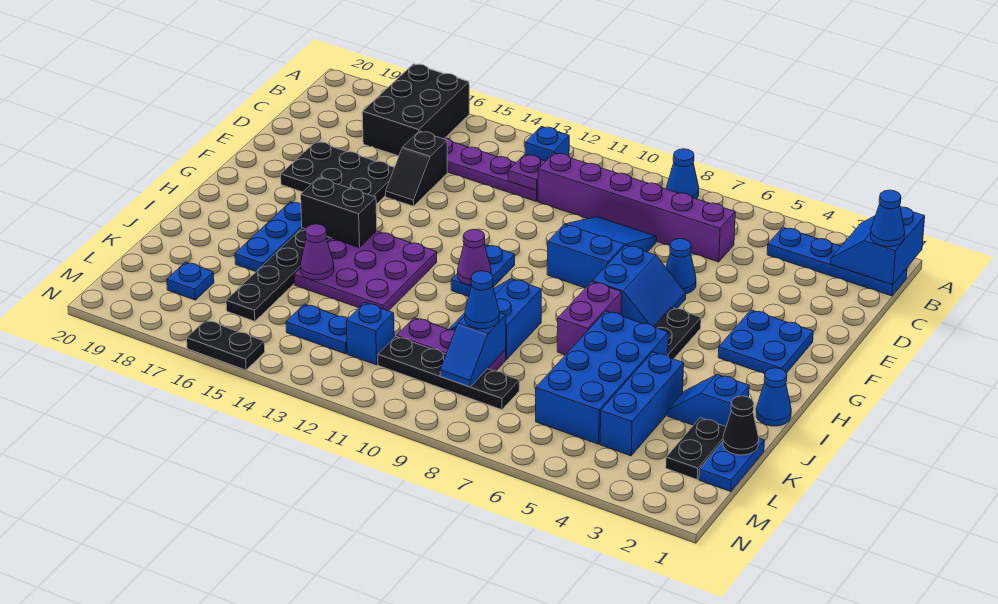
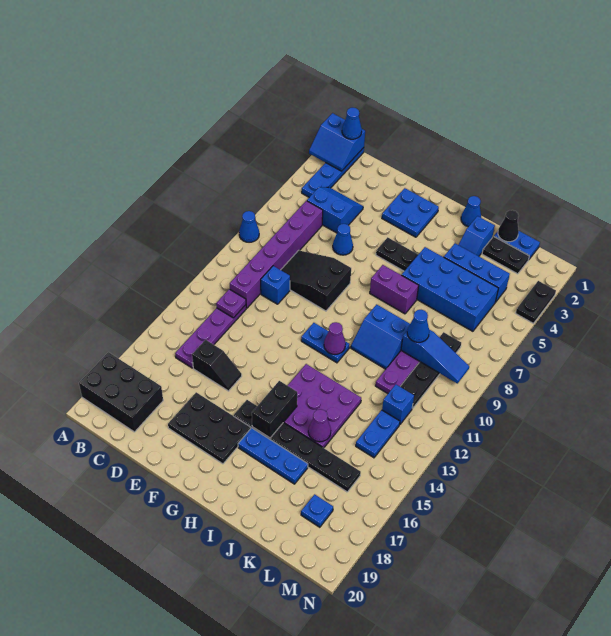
black brick A16:C17 level 1 -> black brick A18:C19 level 1
blue brick B12 level 1 -> blue brick D10 level 1
blue slope D8:F9 level 1 top F -> black slope D8:F9 level 1 top F
black plate E16:F18 level 1 -> black plate E17:G18 level 1
blue slope F6:G7 level 1 top 7 -> blue slope C4:D5 level 1 top 5
blue slope K9:L9 level 2 top K -> blue slope K9:M9 level 2 top K
black plate N15:N16 level 1 -> black plate N3:N4 level 1

